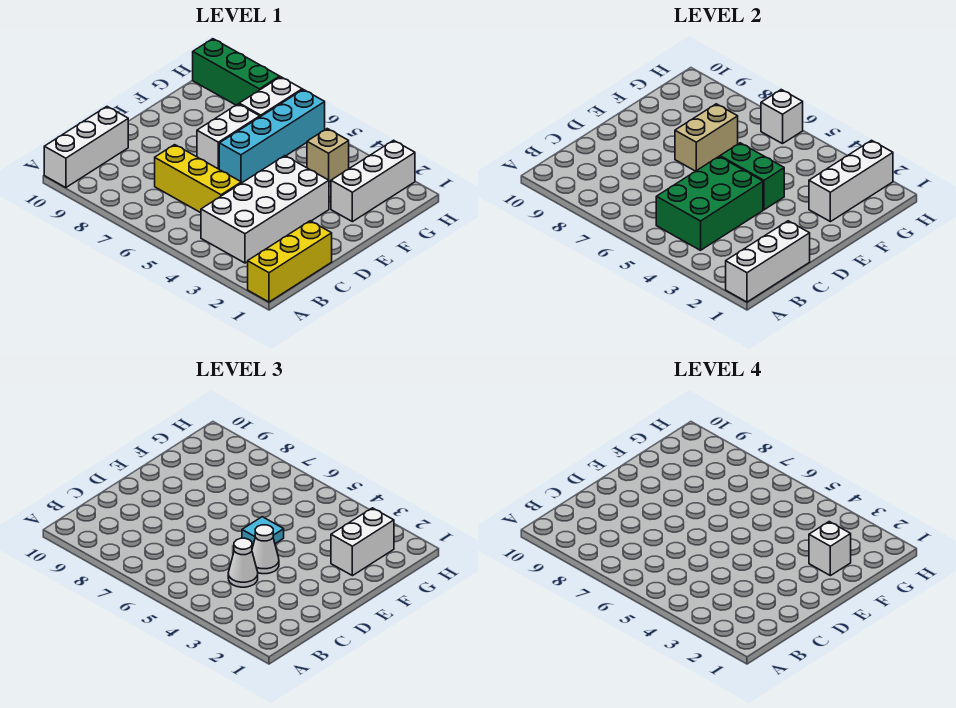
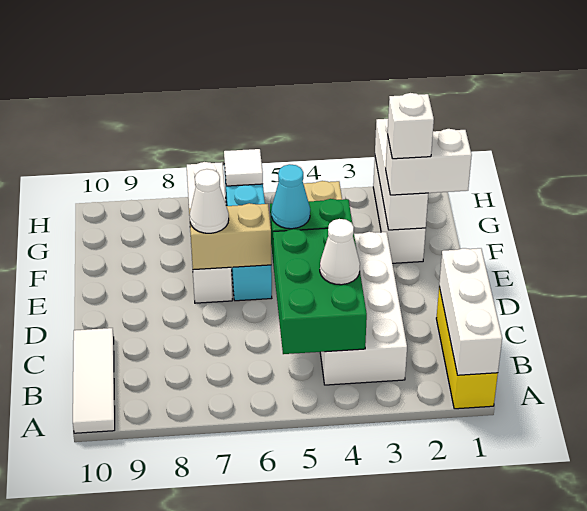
white brick A10:C10 level 1 -> white tile A10:C10 level 1
yellow brick C5:C7 level 1 -> none
white cone D4 level 3 -> white cone E7 level 3
cyan tile E5 level 3 -> cyan cone E5 level 3
tan brick E7:F7 level 2 -> tan brick E6:E7 level 2
white brick F2:G2 level 3 -> white brick F1:F2 level 3
white brick H6 level 2 -> white tile H6 level 2
green brick H8:H10 level 1 -> none

